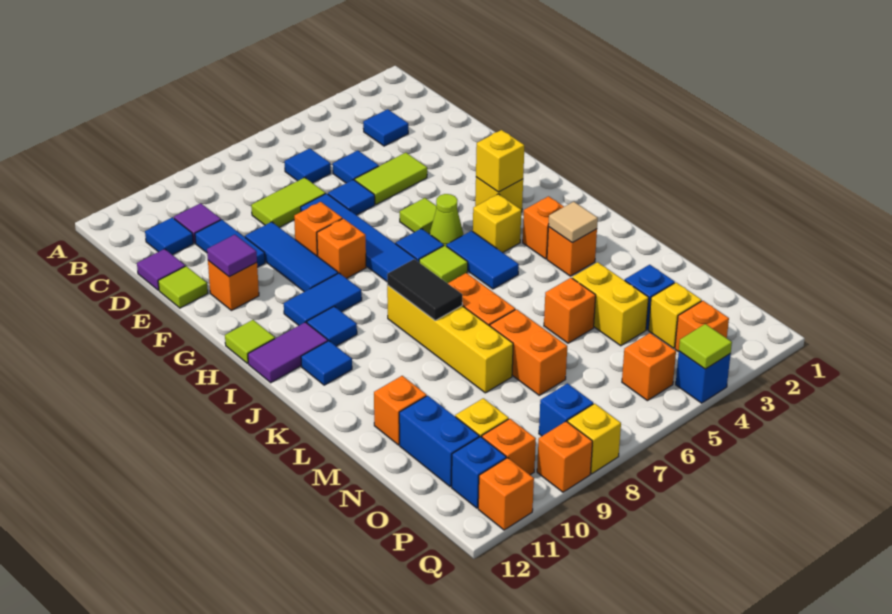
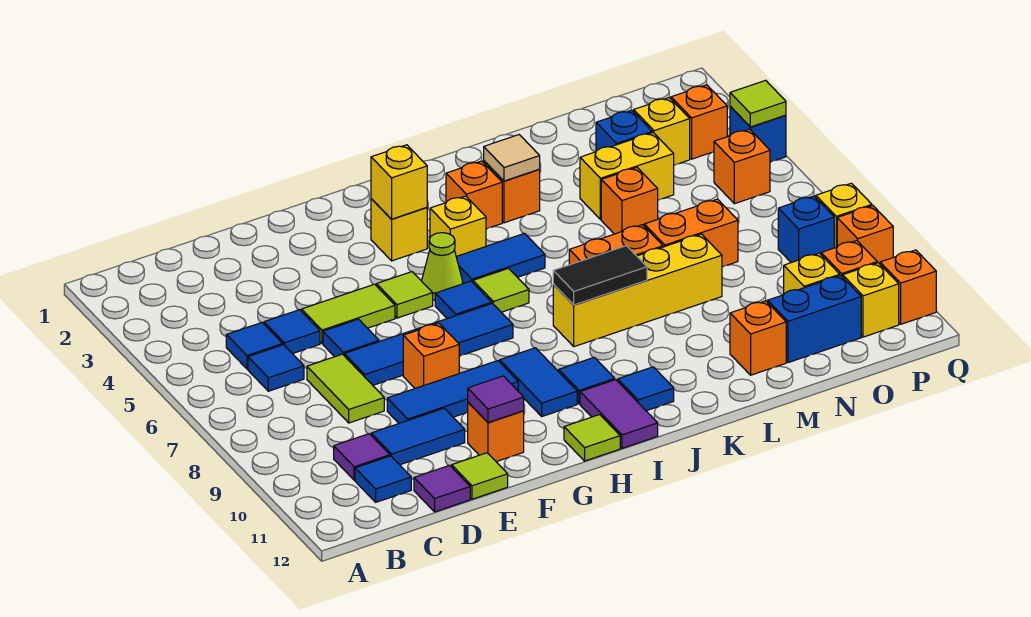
blue tile C3 level 1 -> blue tile C5 level 1
lime tile E4:E5 level 1 -> lime tile E5:F5 level 1
orange brick G8 level 1 -> none
blue brick P11 level 1 -> yellow brick P11 level 1

